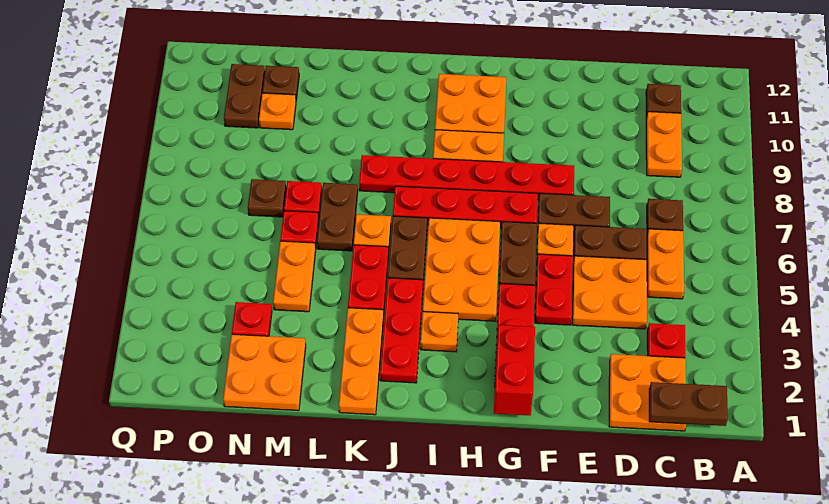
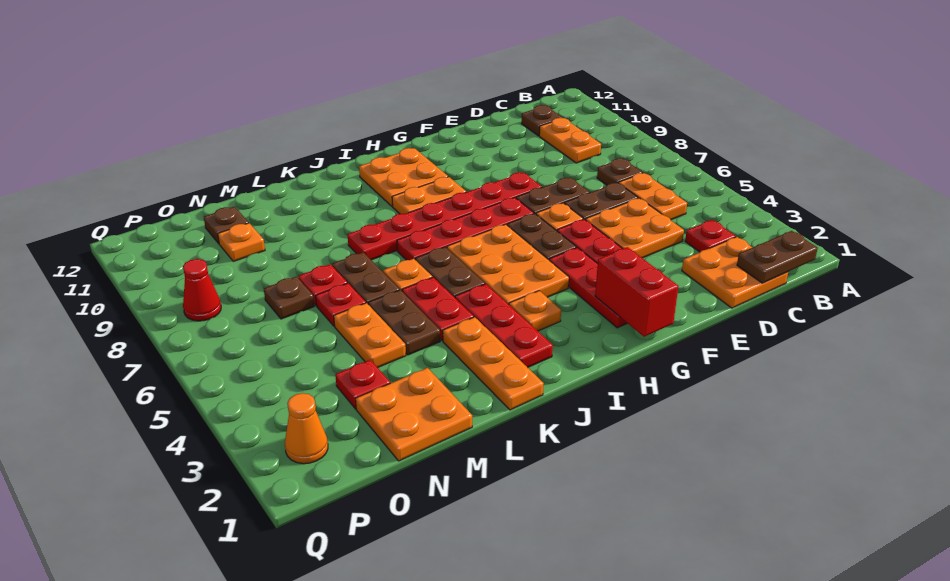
brown plate O10:O11 level 1 -> brown plate L4:L5 level 1
none -> orange cone P2 level 1
none -> red cone P8 level 1

